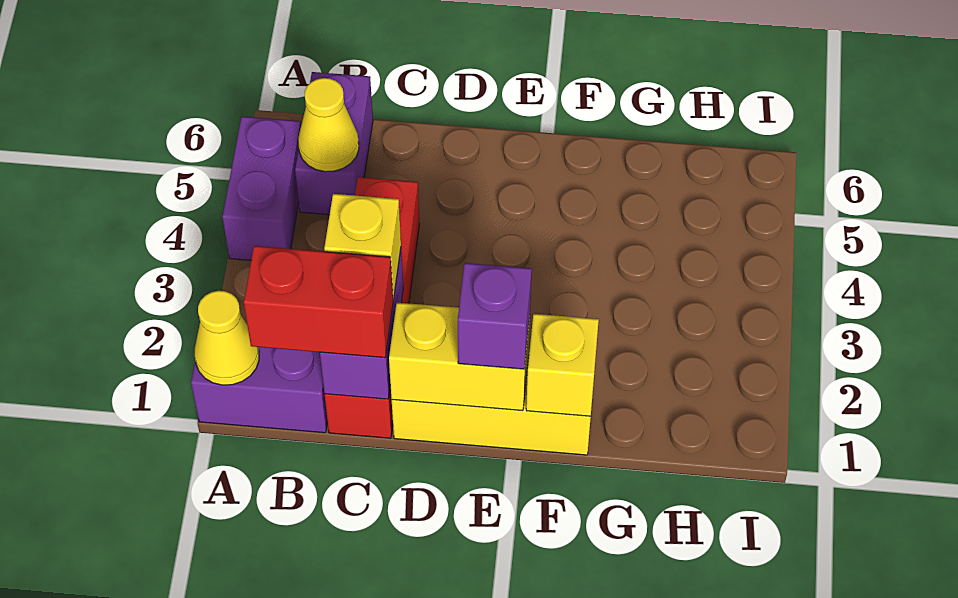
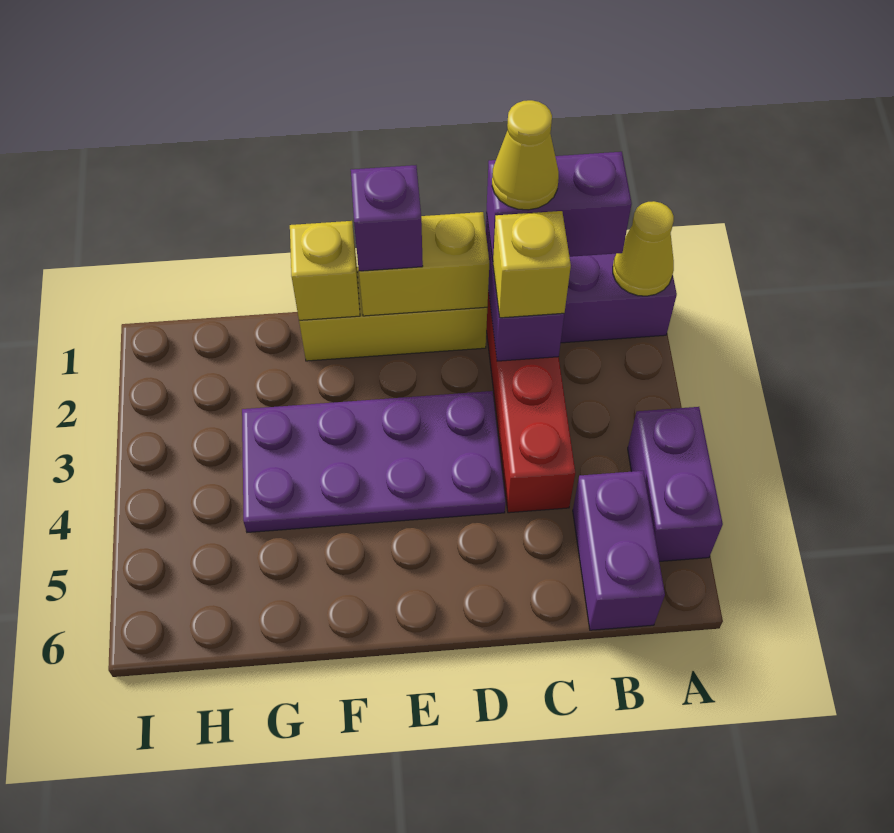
red brick B1:C1 level 3 -> purple brick B1:C1 level 3
yellow cone B5 level 2 -> yellow cone C1 level 4
none -> purple plate D3:G4 level 1

